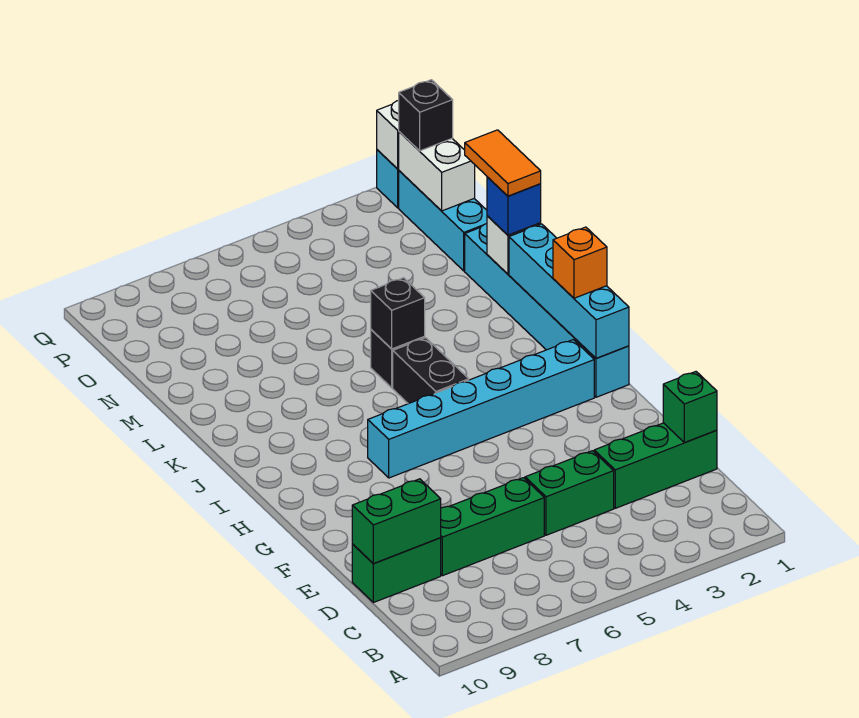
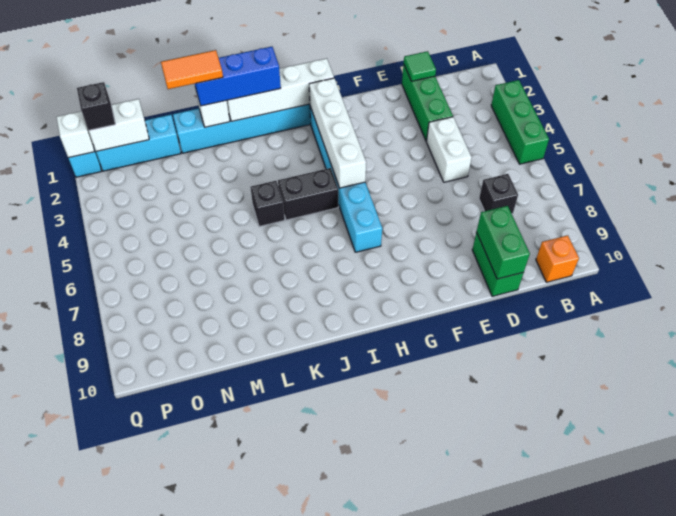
green brick D1 level 2 -> green tile D1 level 2
green brick D4:D5 level 1 -> white brick D4:D5 level 1
green brick D6:D8 level 1 -> green brick A3:A5 level 1
cyan brick H1:K1 level 2 -> white brick H1:K1 level 2
none -> white brick H2:H5 level 2
orange brick I1 level 3 -> orange brick B10 level 1
black brick K5 level 2 -> black brick C7 level 1
blue brick L1 level 3 -> blue brick J1:L1 level 3

